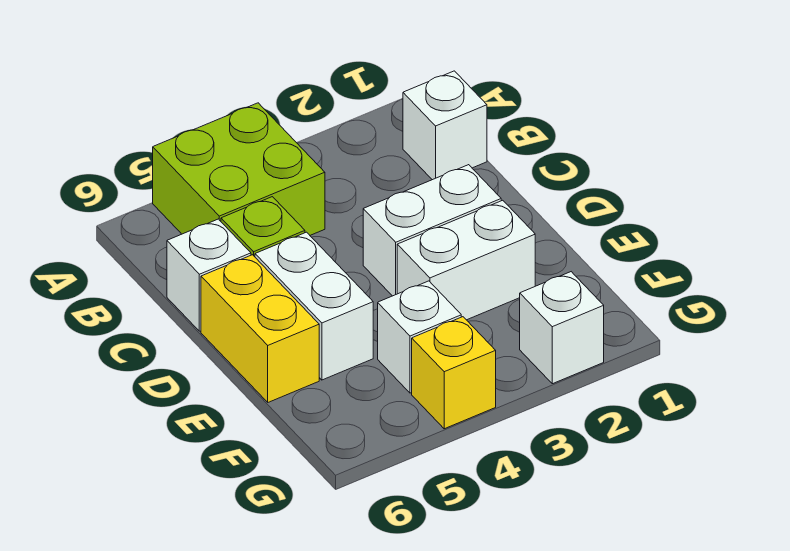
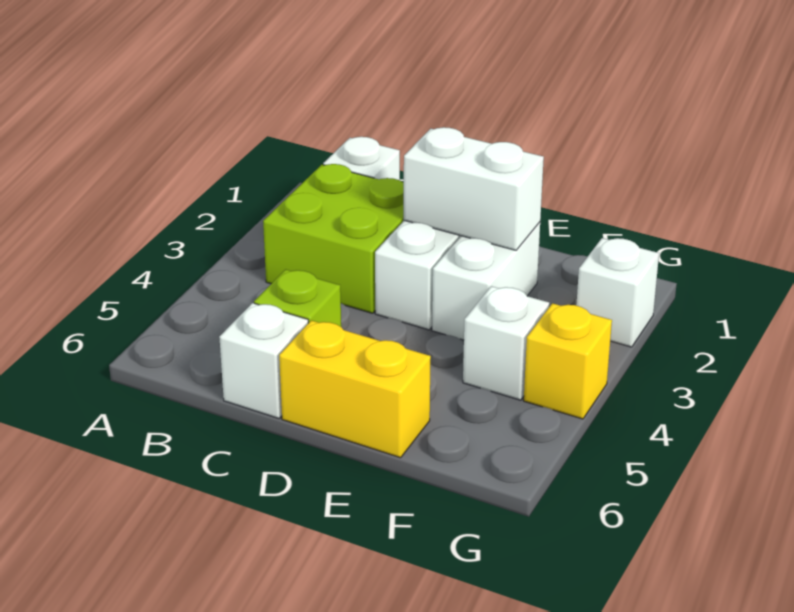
lime brick A4:B5 level 1 -> lime brick B2:C3 level 1
white brick D5:E5 level 1 -> white brick D2:E2 level 2

